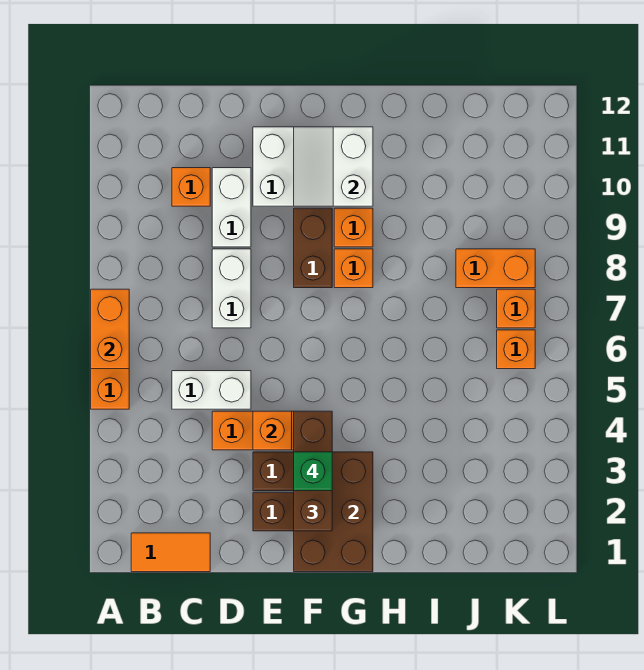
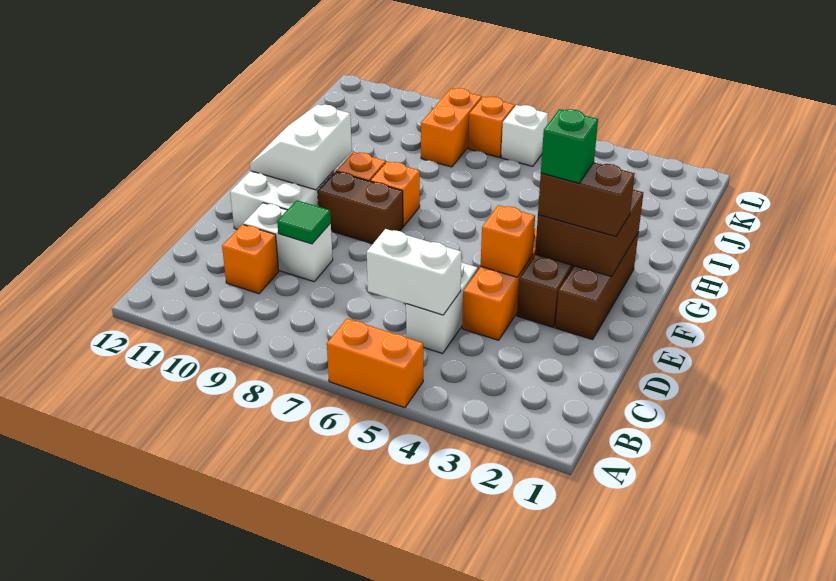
orange brick A6:A7 level 2 -> none
orange tile B1:C1 level 1 -> none
white brick D7:D8 level 1 -> white brick C5:C6 level 2
none -> green tile D9 level 2
brown brick F1:G3 level 2 -> brown brick F2:G3 level 2
brown brick F2:F4 level 3 -> brown brick F2:F3 level 3
white slope F10:G11 level 2 top G -> white slope F10:G11 level 2 top 10
orange brick K6 level 1 -> white brick K6 level 1

